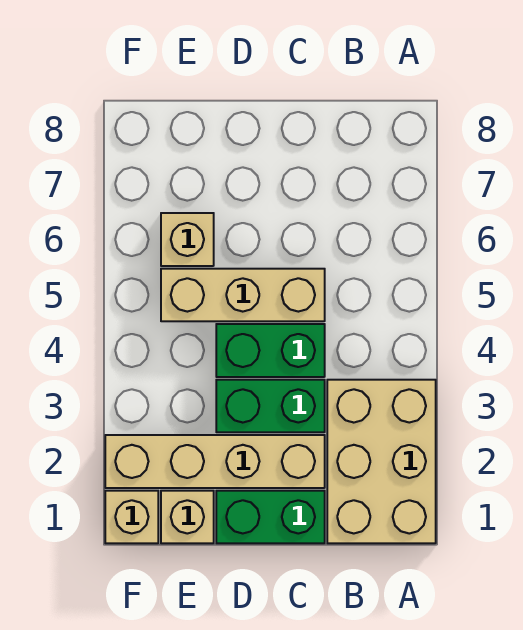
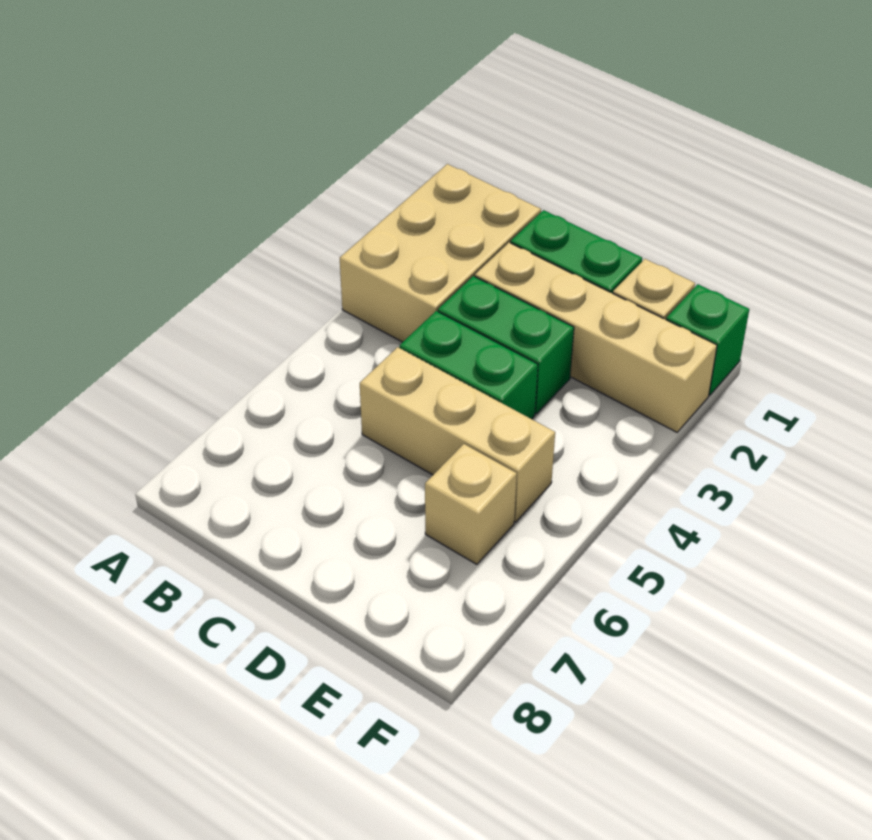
tan brick F1 level 1 -> green brick F1 level 1

